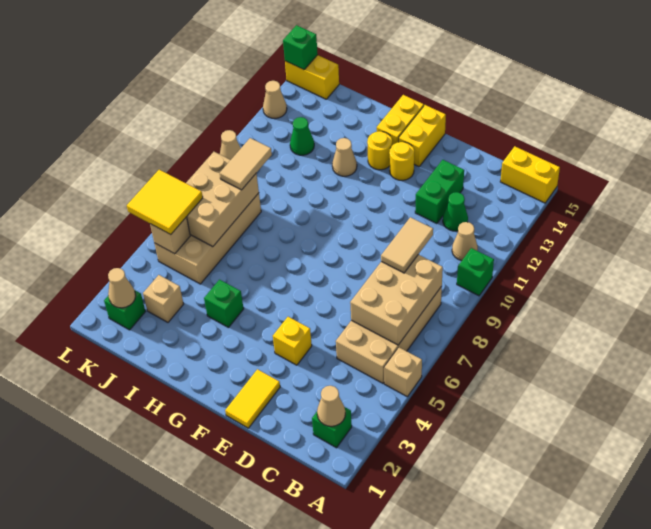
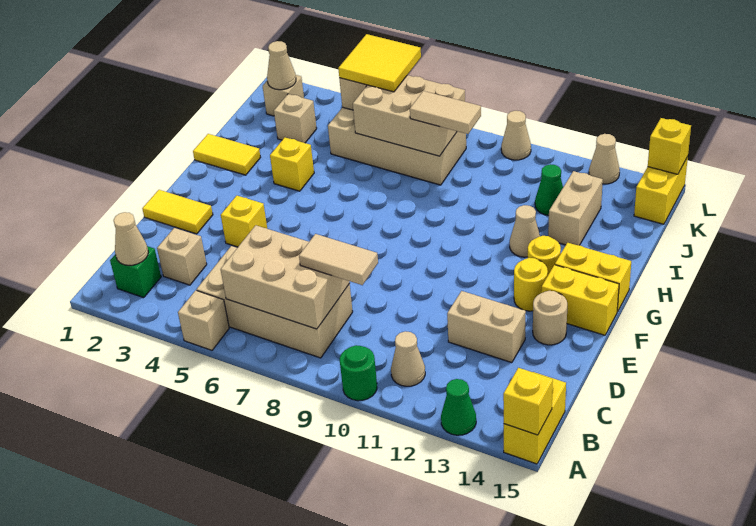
green brick A10 level 1 -> green round brick A10 level 1
none -> yellow brick A15 level 2
none -> tan brick C3 level 1
green cone C12 level 1 -> green cone A13 level 1
green brick D12:D13 level 1 -> tan brick D12:D13 level 1
none -> tan round brick E14 level 1
none -> yellow tile H1:H2 level 1
green brick H4 level 1 -> yellow brick H4 level 1
none -> tan brick I13:J13 level 1
green brick K2 level 1 -> tan brick K2 level 1
green brick L15 level 2 -> yellow brick L15 level 2

